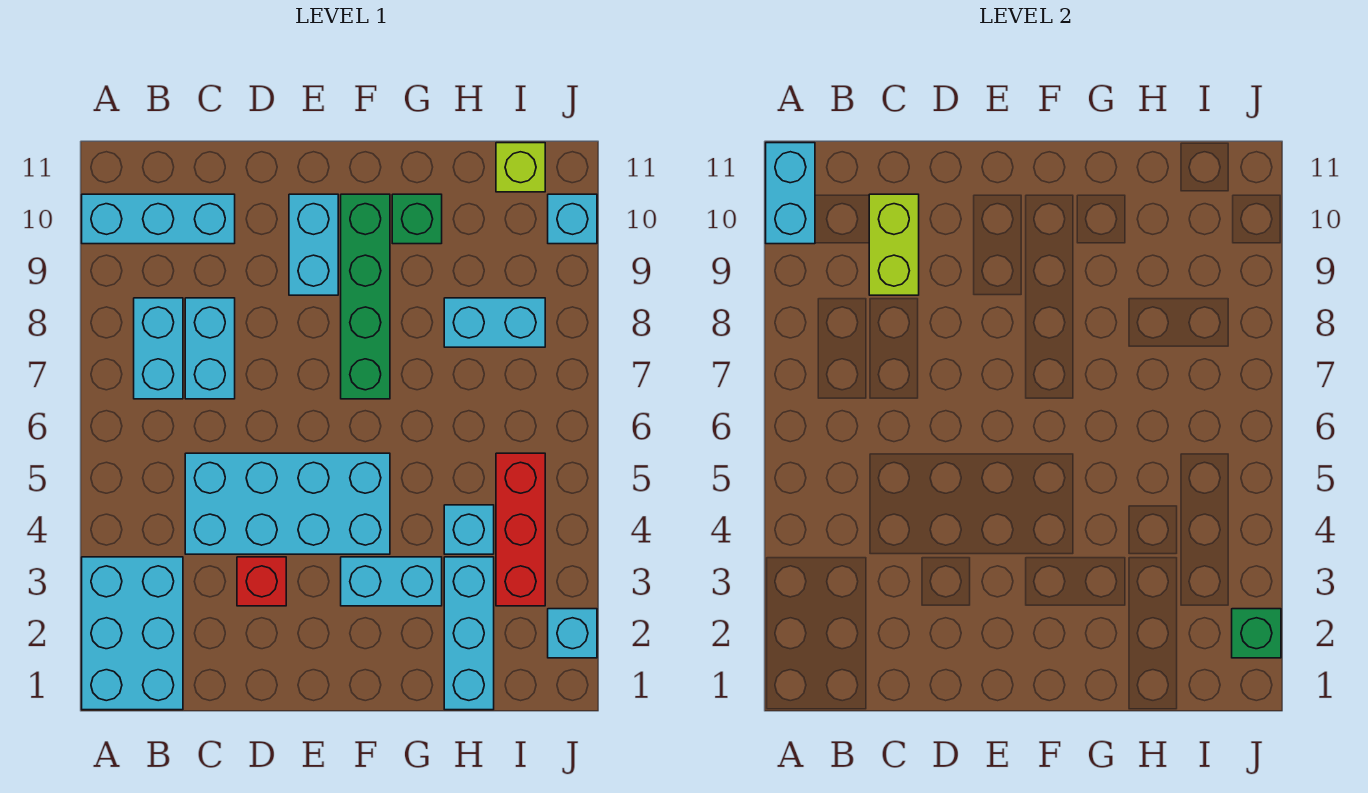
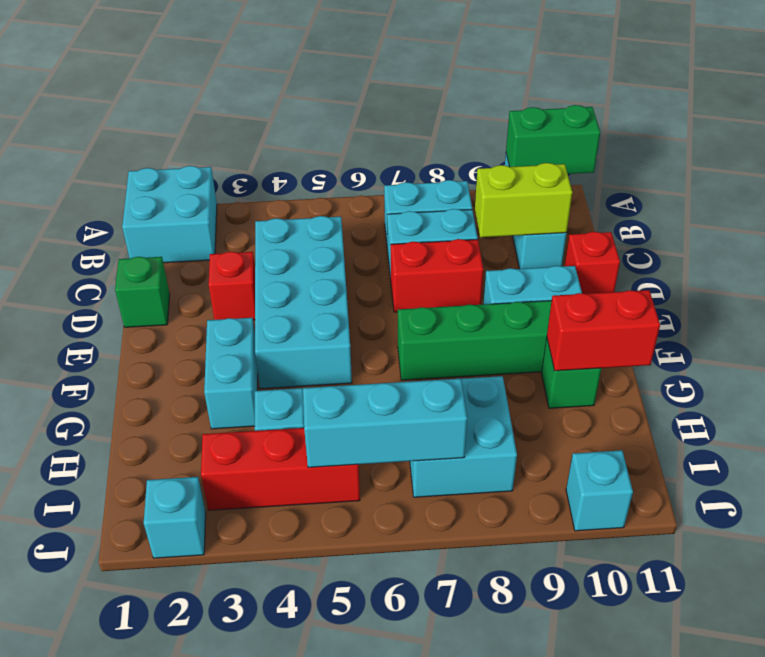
cyan brick A1:B3 level 1 -> cyan brick A1:B2 level 1
cyan brick A10:A11 level 2 -> green brick A10:A11 level 2
none -> red brick D7:D8 level 1
none -> red brick D11 level 1
none -> red brick G10:G11 level 2
cyan brick H1:H3 level 1 -> cyan brick I5:I7 level 2
cyan brick H8:I8 level 1 -> cyan brick H7:I8 level 1
lime brick I11 level 1 -> none
green brick J2 level 2 -> green brick D1 level 1

